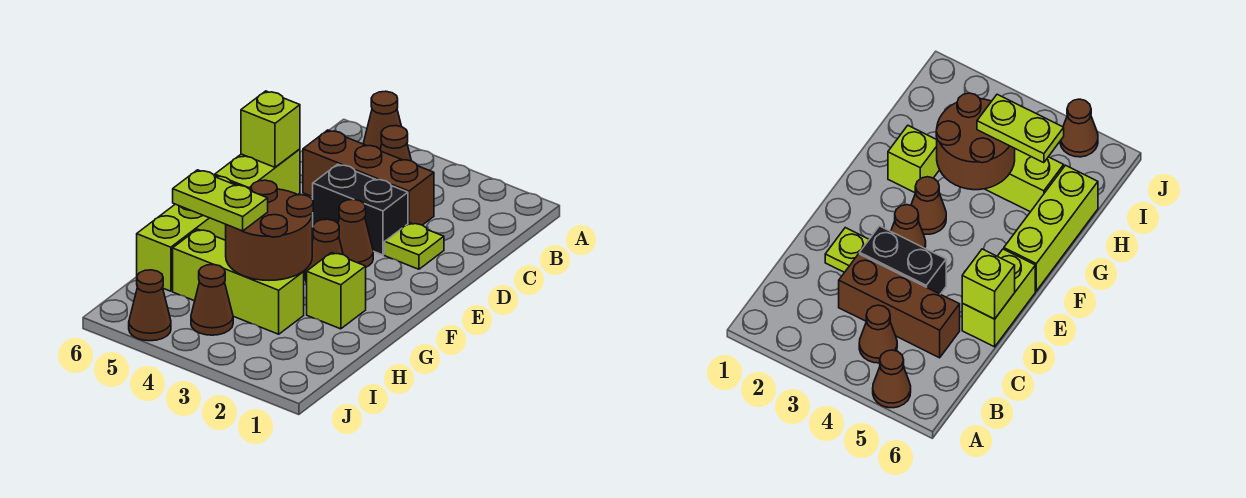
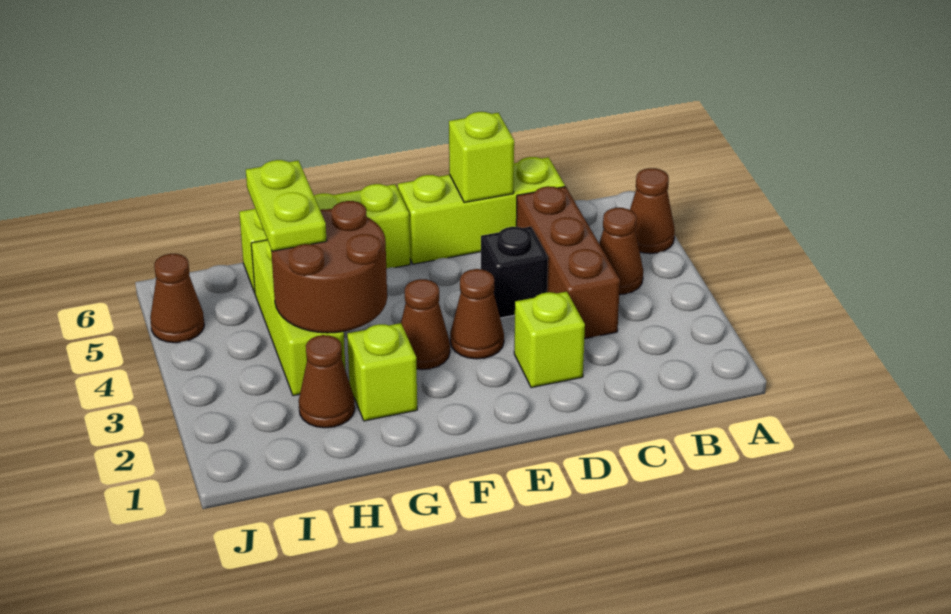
lime plate D2 level 1 -> lime brick D2 level 1
black brick D3:D4 level 1 -> black brick D4 level 1
lime brick D6:E6 level 1 -> lime brick C6:E6 level 1
brown cone I4 level 1 -> brown cone H2 level 1

